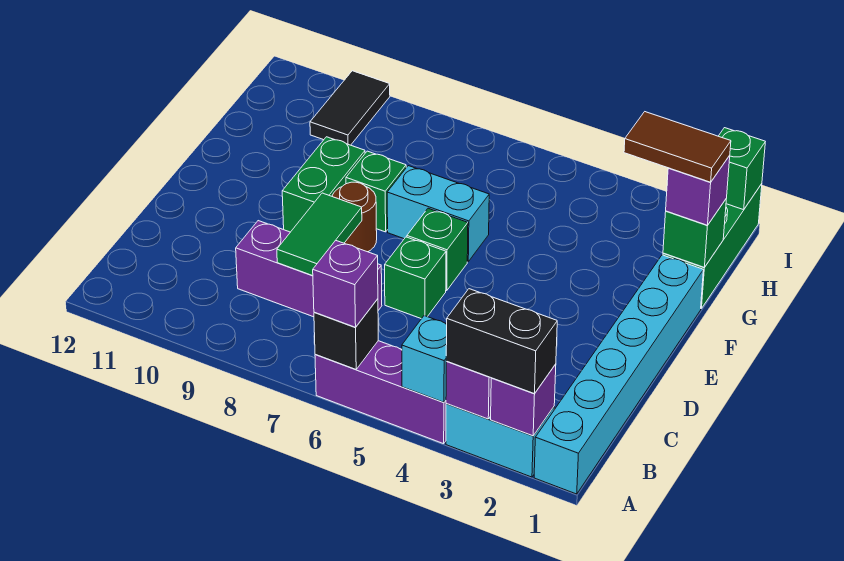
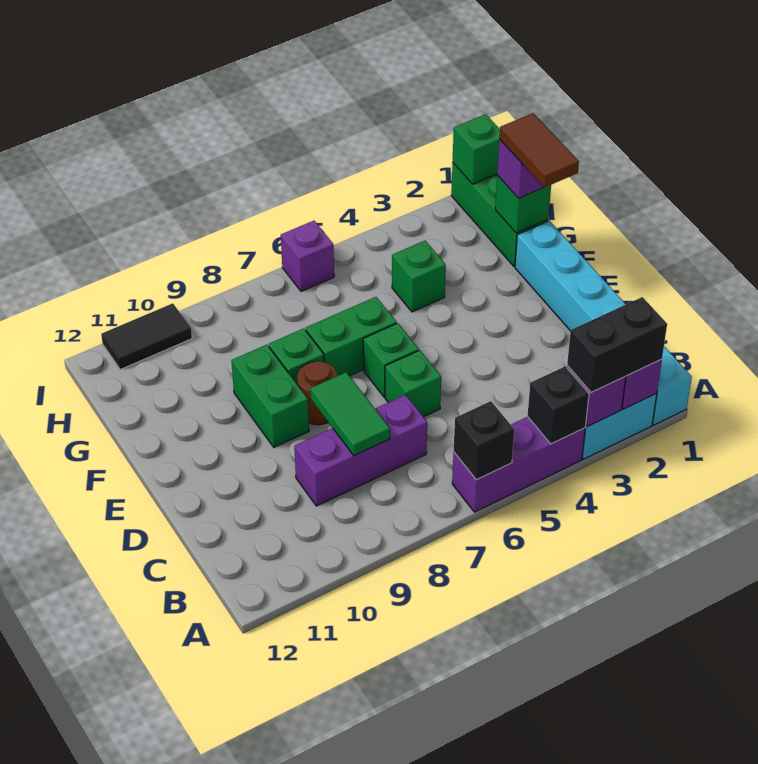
cyan brick A4 level 2 -> black brick A4 level 2
purple brick A6 level 3 -> purple brick I6 level 1
cyan brick F6:F7 level 1 -> green brick F6:F7 level 1
brown tile G1:G2 level 4 -> brown tile F1:G1 level 4
none -> green brick G4 level 1
black tile H10:I10 level 1 -> black tile I10:I11 level 1

